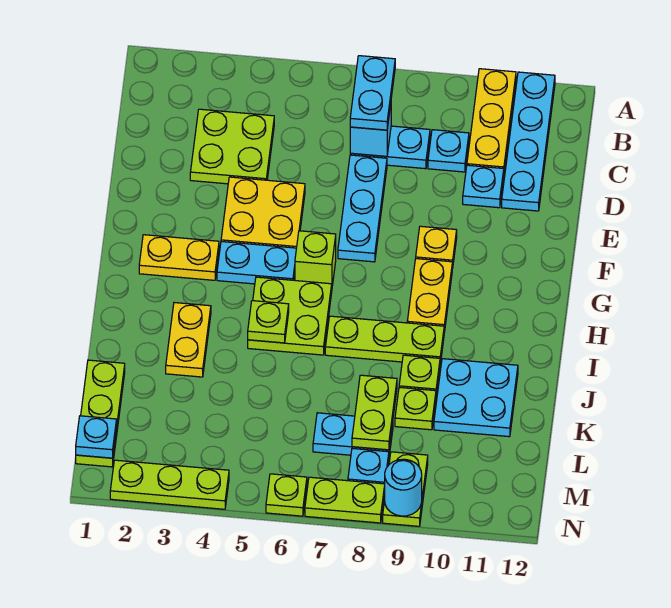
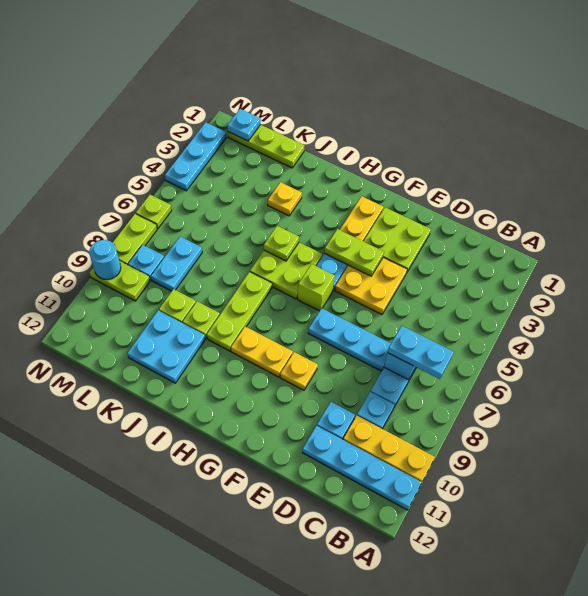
lime plate C3:D4 level 1 -> lime plate E2:F3 level 1
yellow plate I3:J3 level 1 -> yellow plate J3 level 1
lime plate K8:L8 level 2 -> lime plate F4:G4 level 2
lime plate N2:N4 level 1 -> cyan plate N2:N4 level 1

